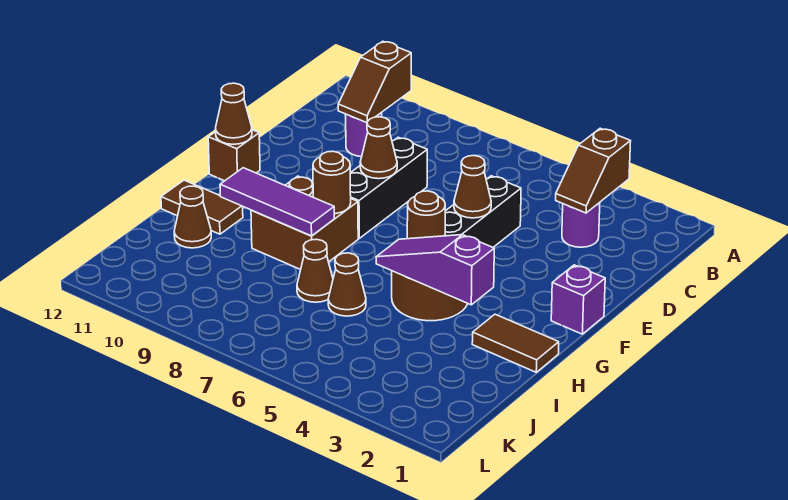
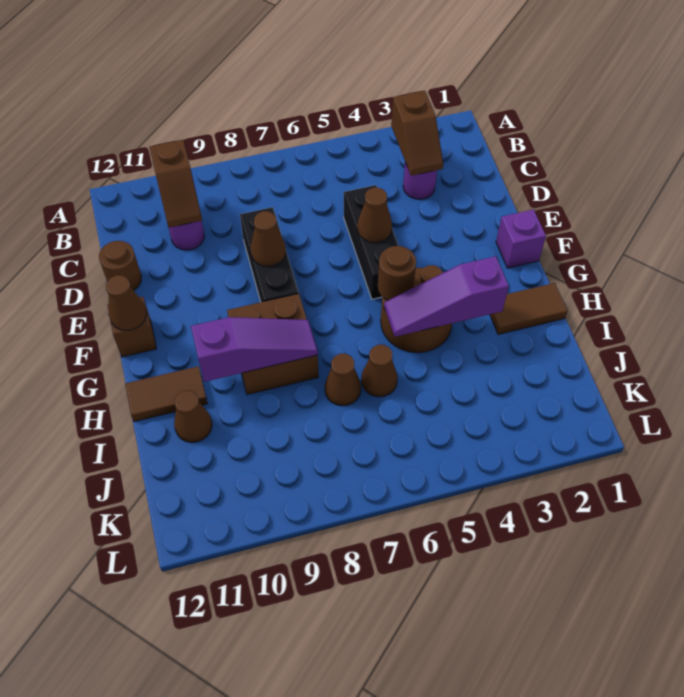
brown round brick G8 level 2 -> brown round brick D12 level 1
purple tile H8:H10 level 2 -> purple slope H8:H10 level 2 top 10

